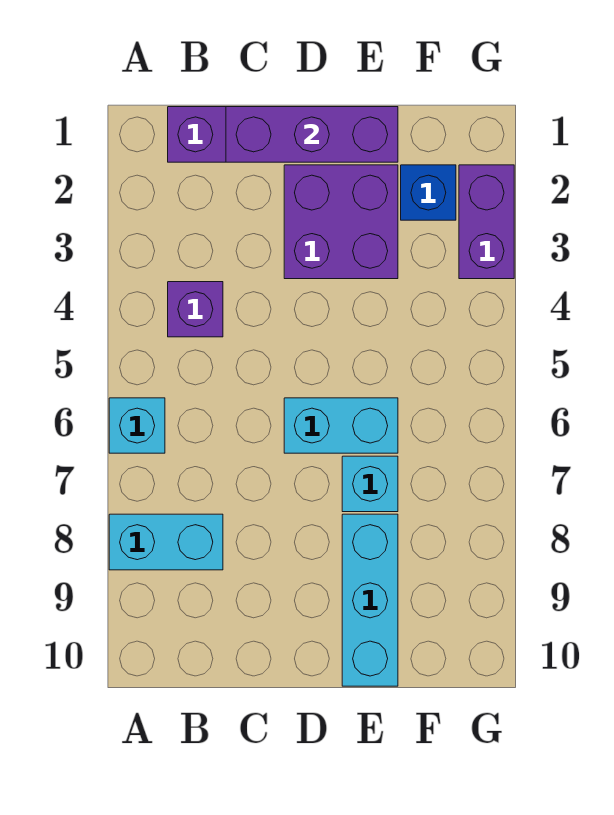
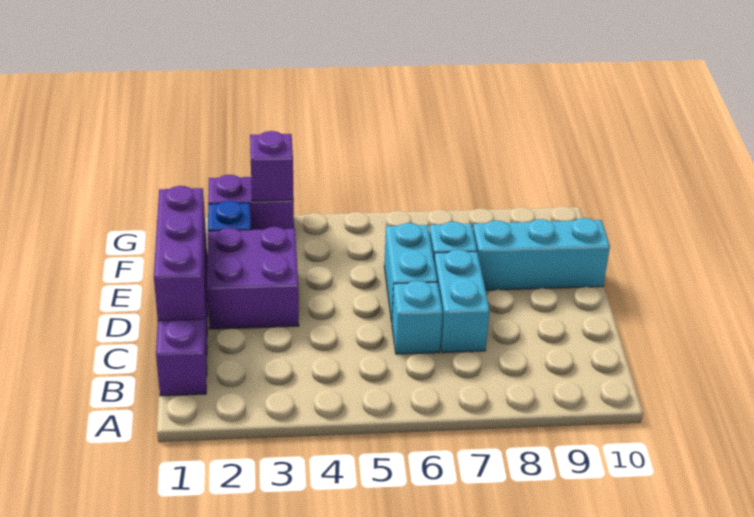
cyan brick A6 level 1 -> cyan brick C6 level 1
cyan brick A8:B8 level 1 -> cyan brick C7:D7 level 1
purple brick B4 level 1 -> purple brick G3 level 2

